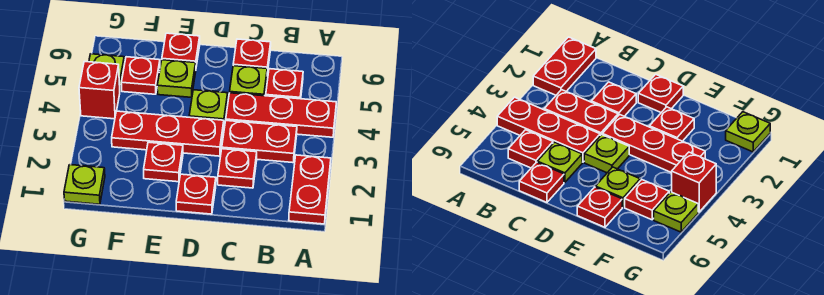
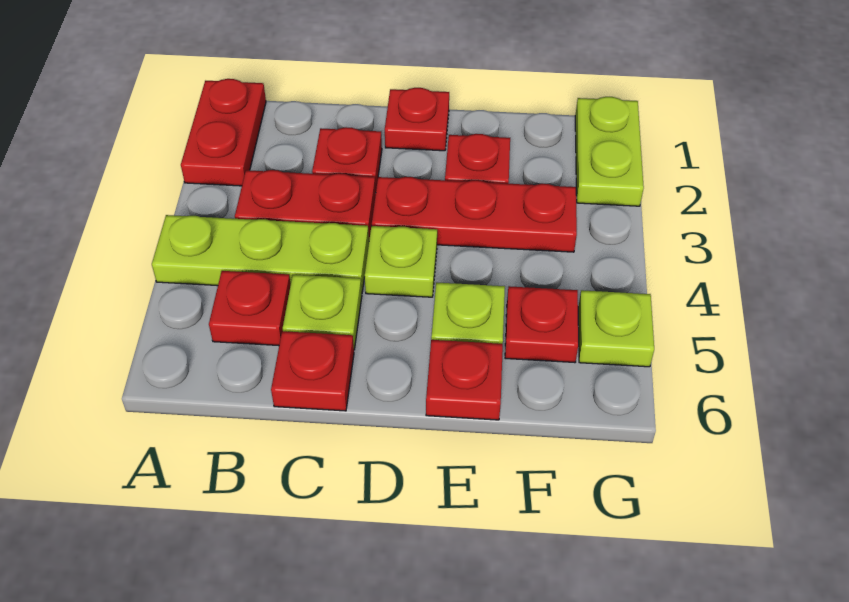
red plate A4:C4 level 1 -> lime plate A4:C4 level 1
lime plate G1 level 1 -> lime plate G1:G2 level 1
red brick G4 level 1 -> none

